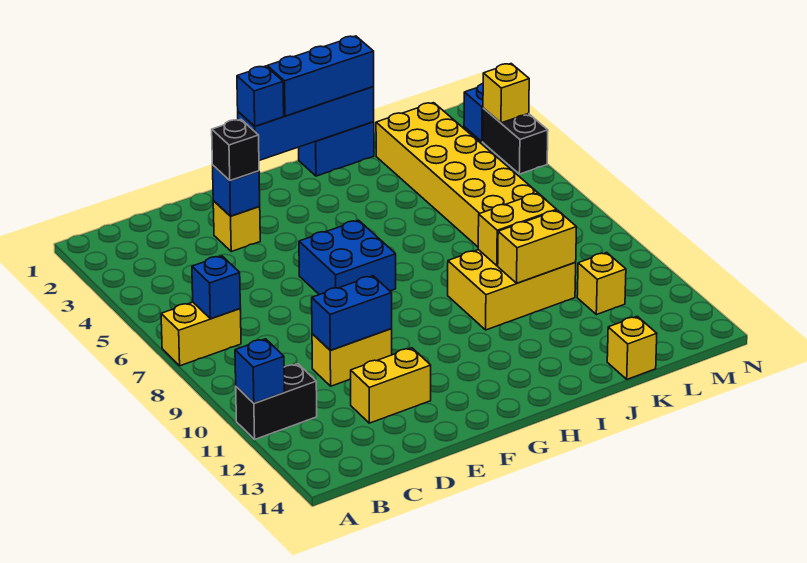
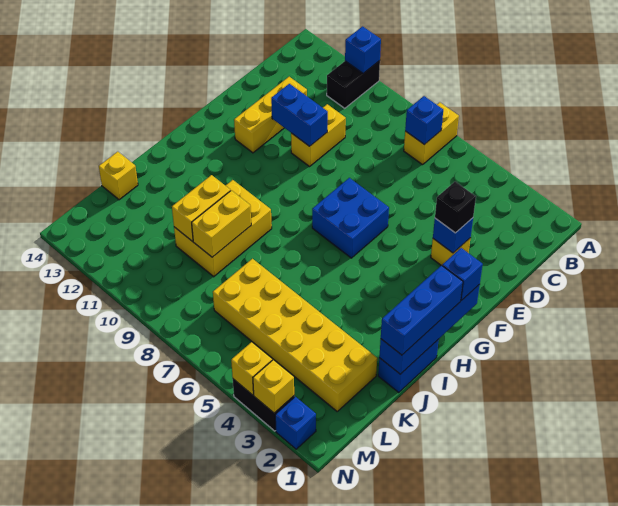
blue brick D10:E10 level 2 -> blue brick E10:E11 level 2
yellow brick D12:E12 level 1 -> yellow brick D12:F12 level 1
yellow brick L11 level 1 -> yellow brick N4 level 2

